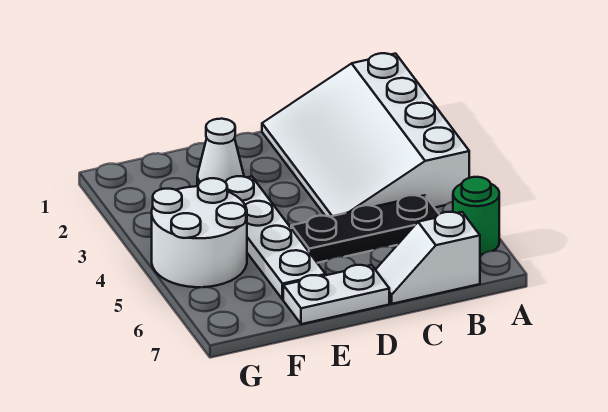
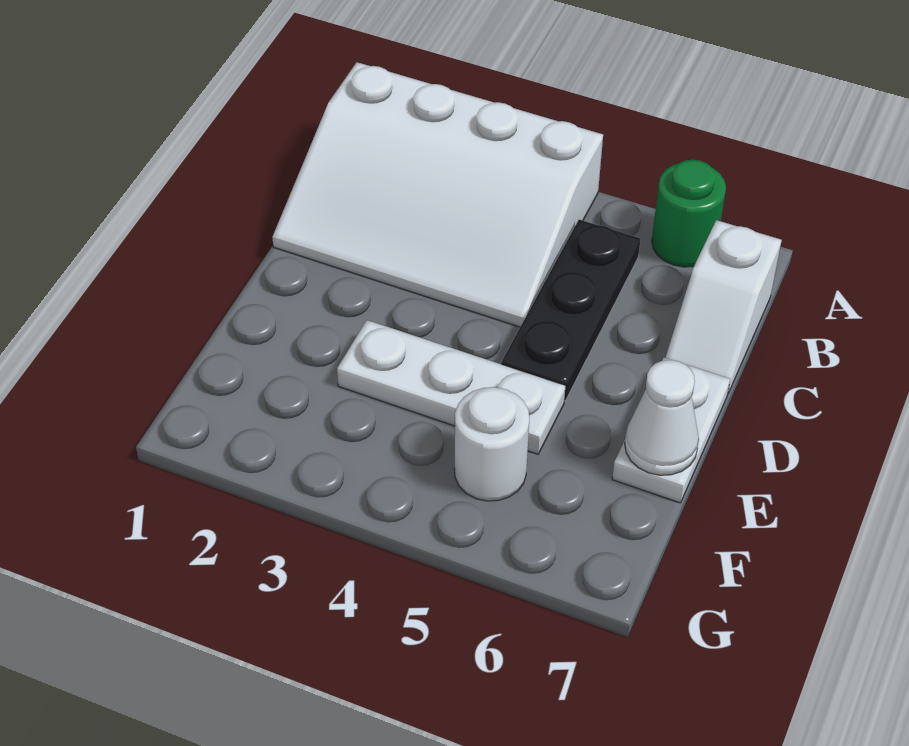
white cone E2 level 1 -> white cone E7 level 2
white plate E3:E6 level 1 -> white plate E3:E5 level 1
white round brick F4:G5 level 1 -> white round brick F5 level 1

